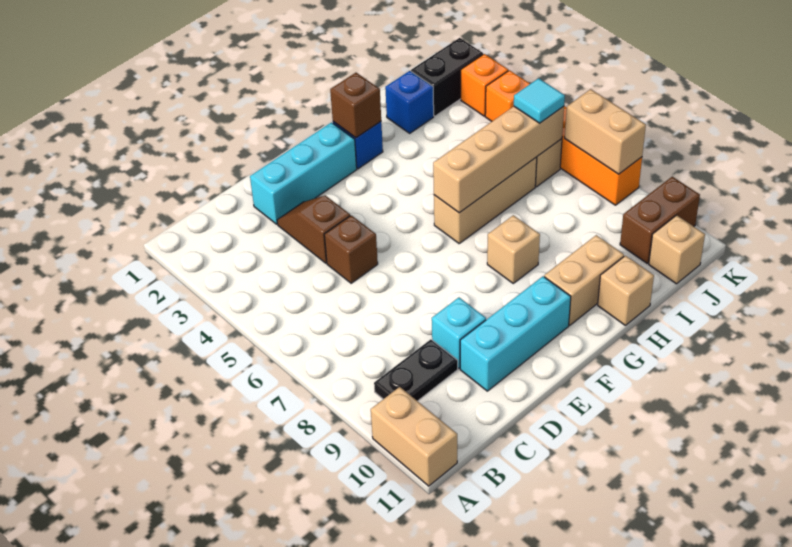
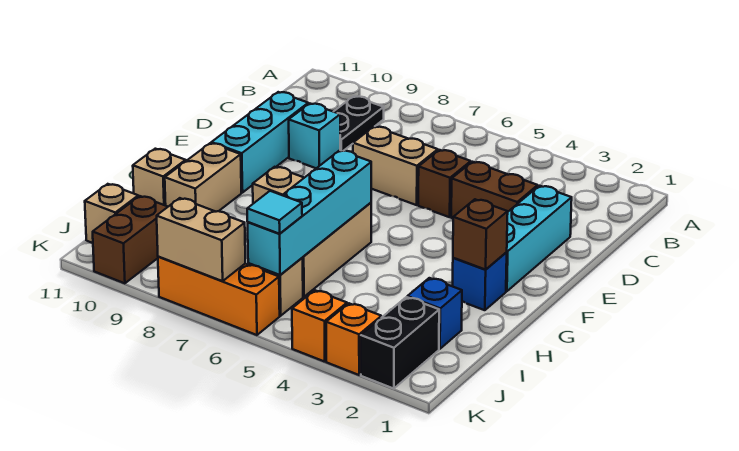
tan brick A10:A11 level 1 -> tan brick D6:D7 level 1
brown slope D3:D4 level 1 top 4 -> brown brick D3:D4 level 1
tan brick G6:J6 level 2 -> cyan brick G6:J6 level 2

